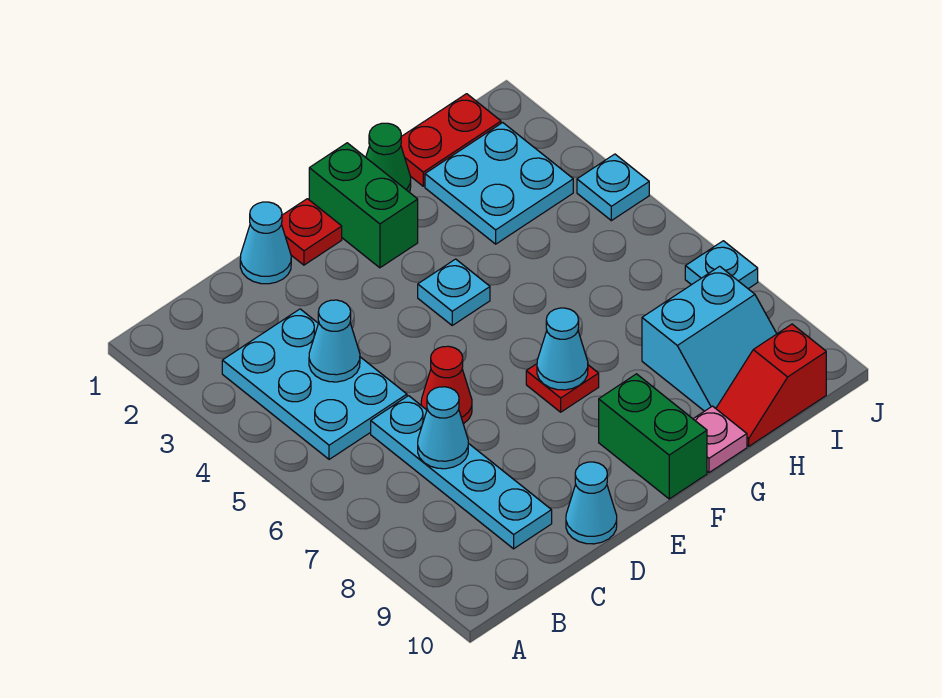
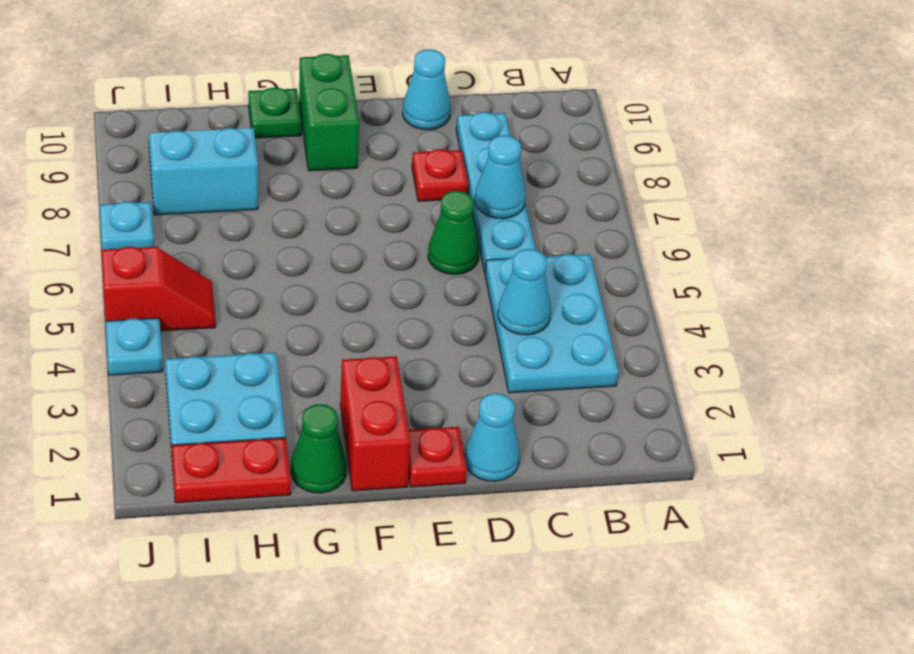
red cone D6 level 1 -> green cone D6 level 1
green brick F1:F2 level 1 -> red brick F1:F2 level 1
cyan plate F4 level 1 -> none
red plate F7 level 1 -> red plate D8 level 1
cyan cone F7 level 2 -> none
pink plate G10 level 1 -> green plate G10 level 1
red slope H10:I10 level 1 top I -> red slope I5:J5 level 1 top J

